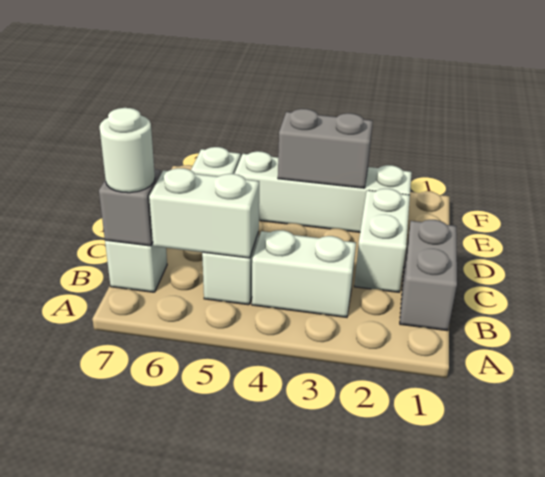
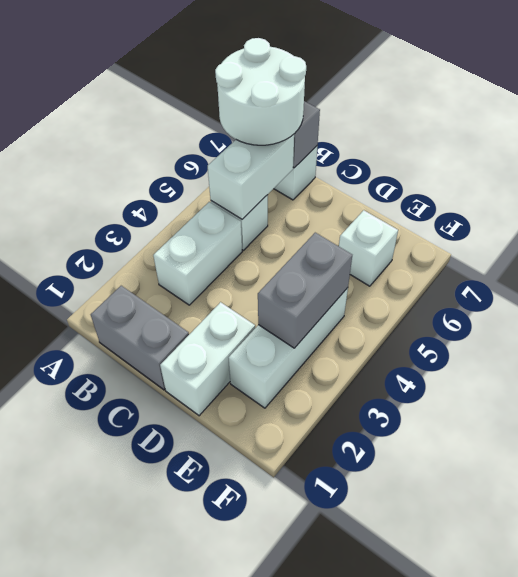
white round brick B7 level 3 -> white round brick A6:B7 level 3
white brick C2:D2 level 1 -> white brick D1:D2 level 1
white brick E2:E5 level 1 -> white brick E2:E4 level 1

